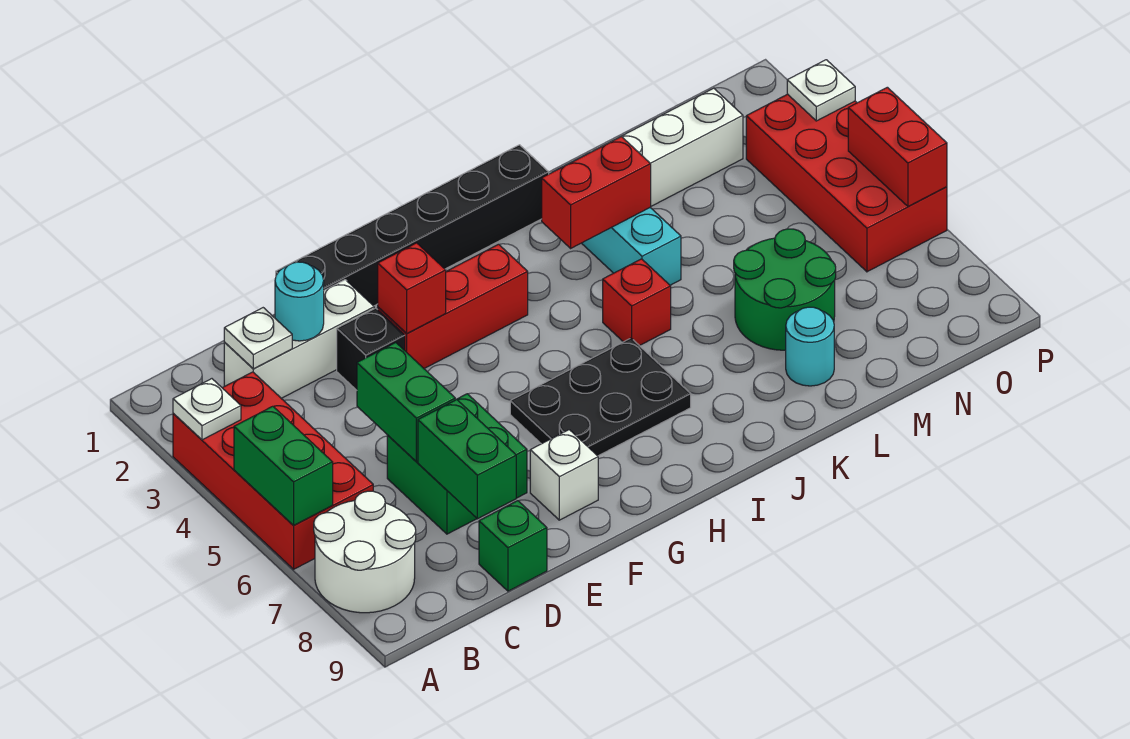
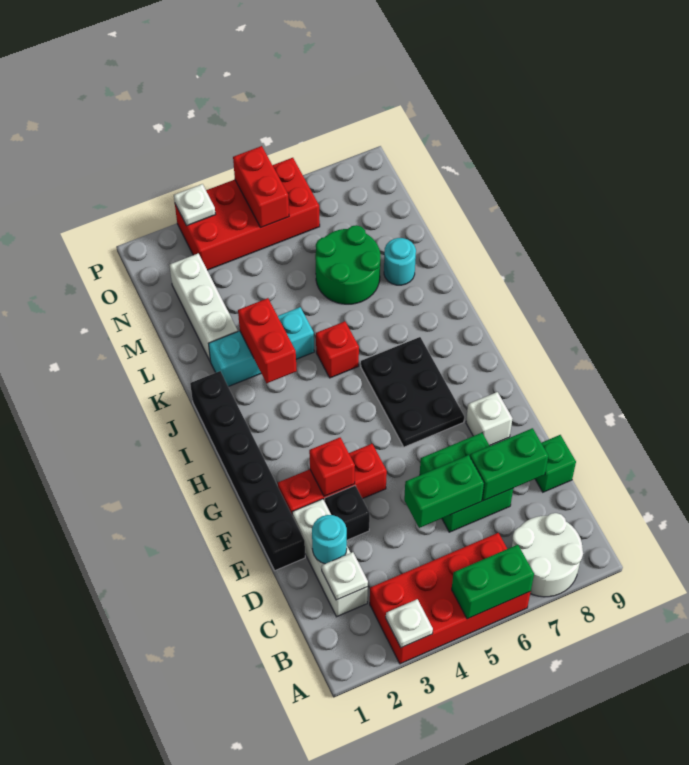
red brick F3:H3 level 1 -> red brick F2:F4 level 1
red brick P5:P6 level 2 -> red brick O5:P5 level 2

